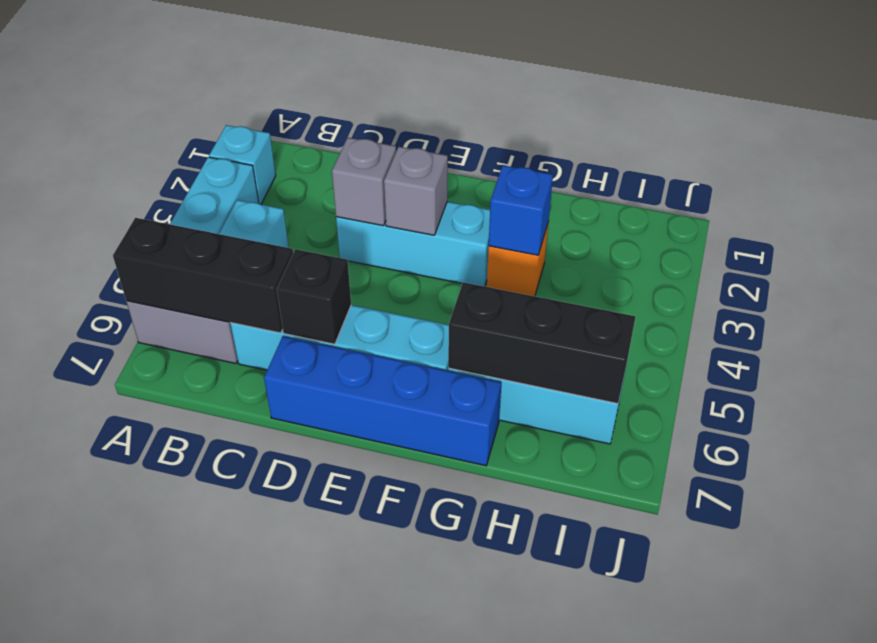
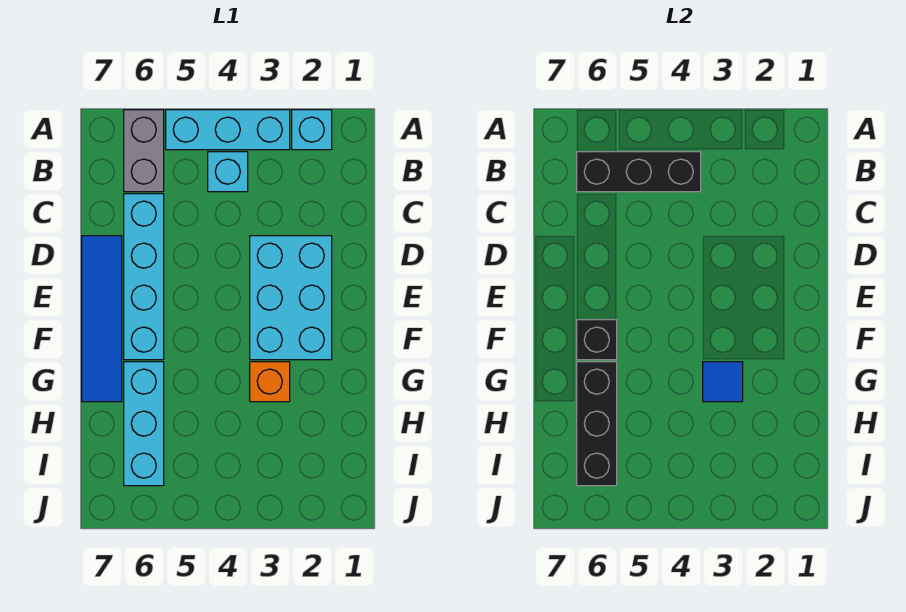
black brick A6:C6 level 2 -> black brick B4:B6 level 2
cyan brick D3:F3 level 1 -> cyan brick D2:F3 level 1
grey brick D3 level 2 -> none
black brick D6 level 2 -> black brick F6 level 2
blue brick D7:G7 level 1 -> blue tile D7:G7 level 1
grey brick E3 level 2 -> none
blue brick G3 level 2 -> blue tile G3 level 2

